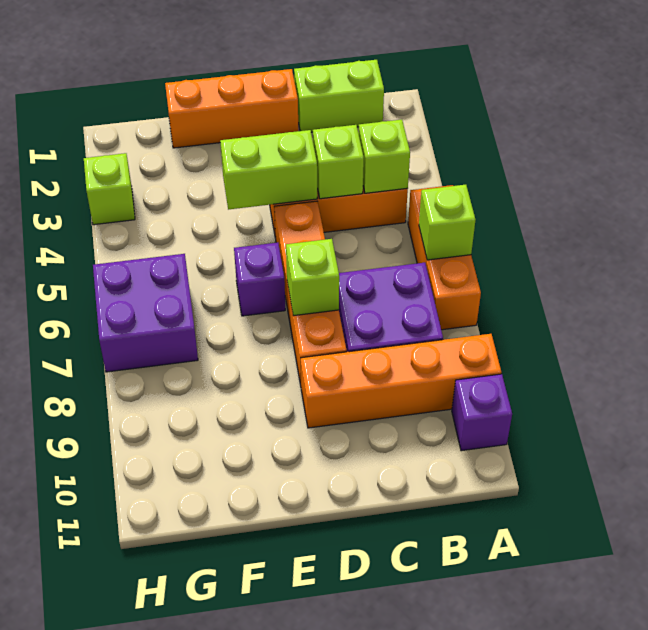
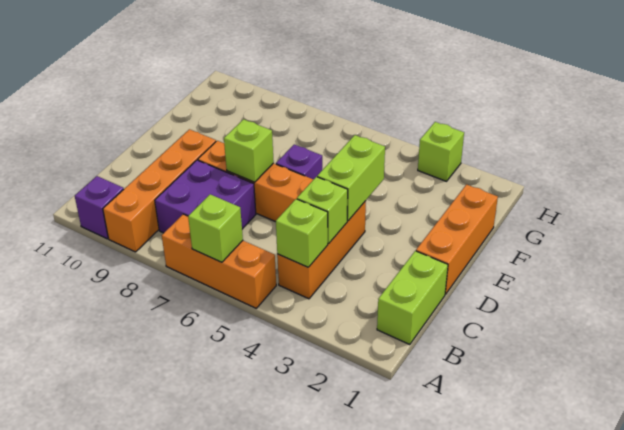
purple brick G6:H7 level 1 -> none

